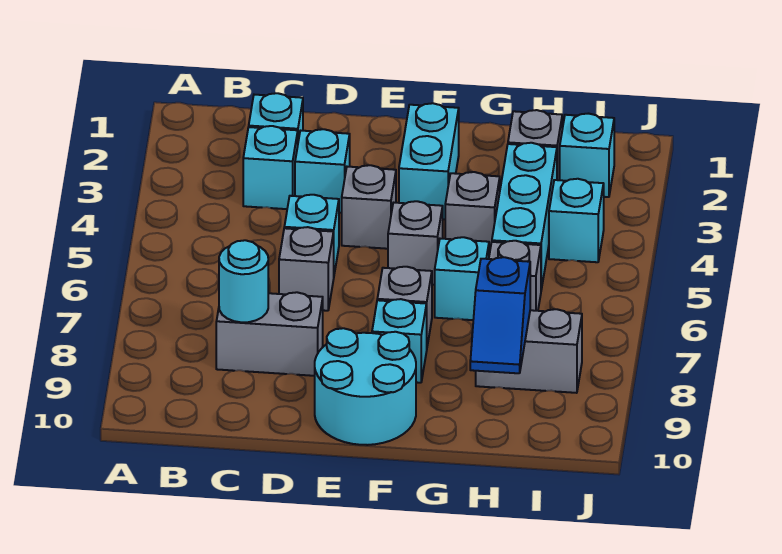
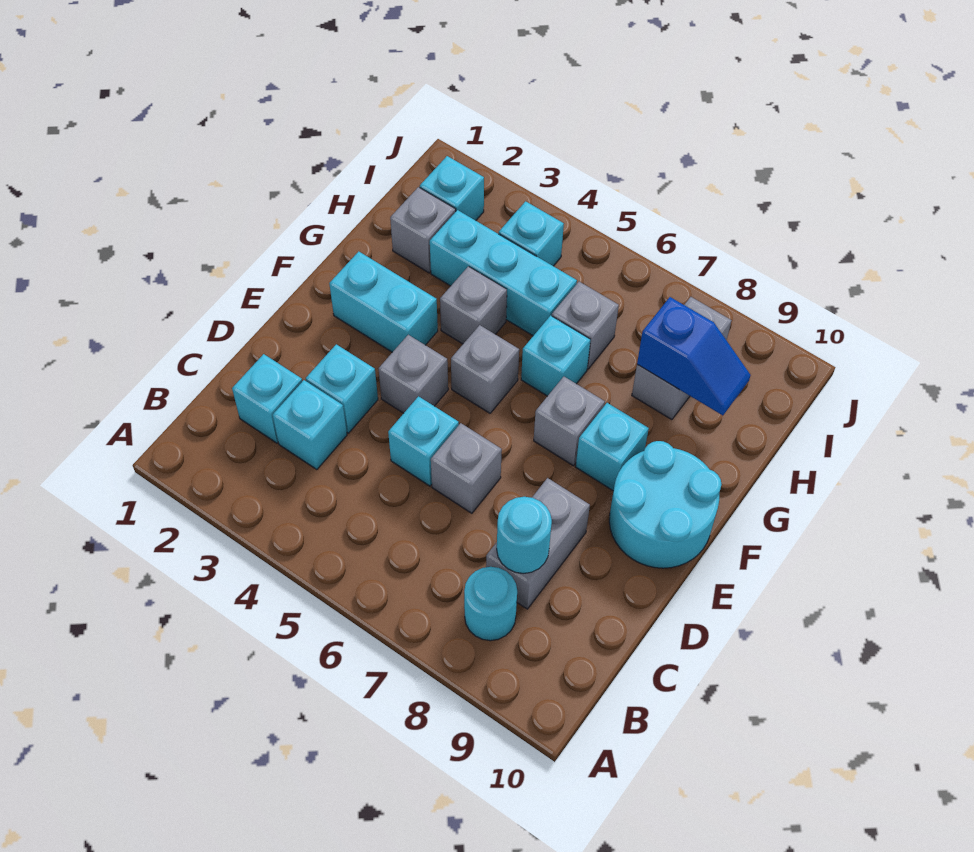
none -> cyan round brick B8 level 1

